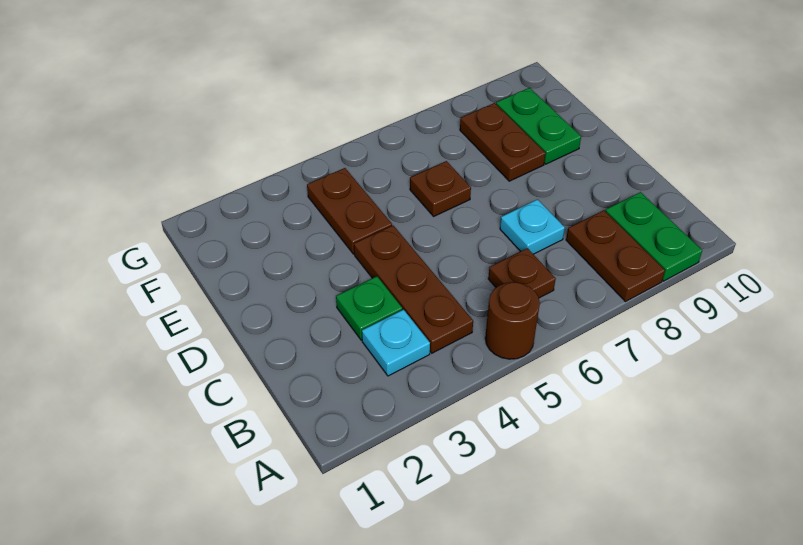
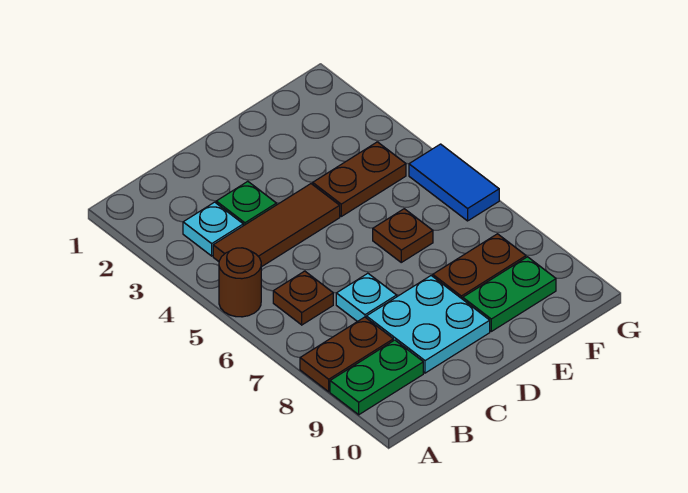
brown plate B4:D4 level 1 -> brown tile B4:D4 level 1
none -> cyan plate C8:D9 level 1
none -> blue tile G5:G6 level 1

